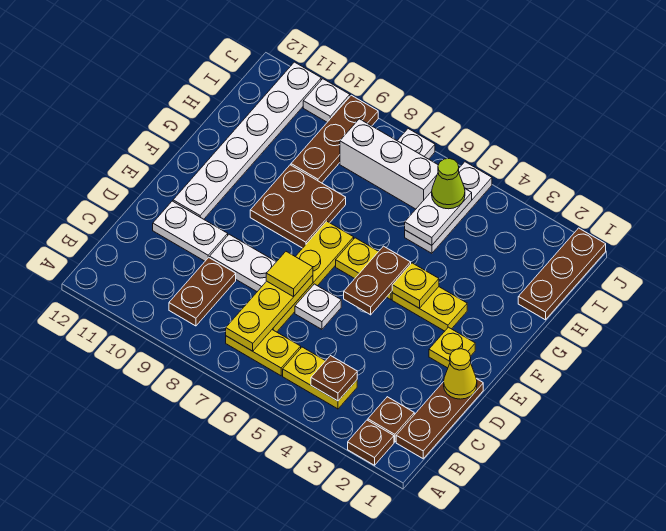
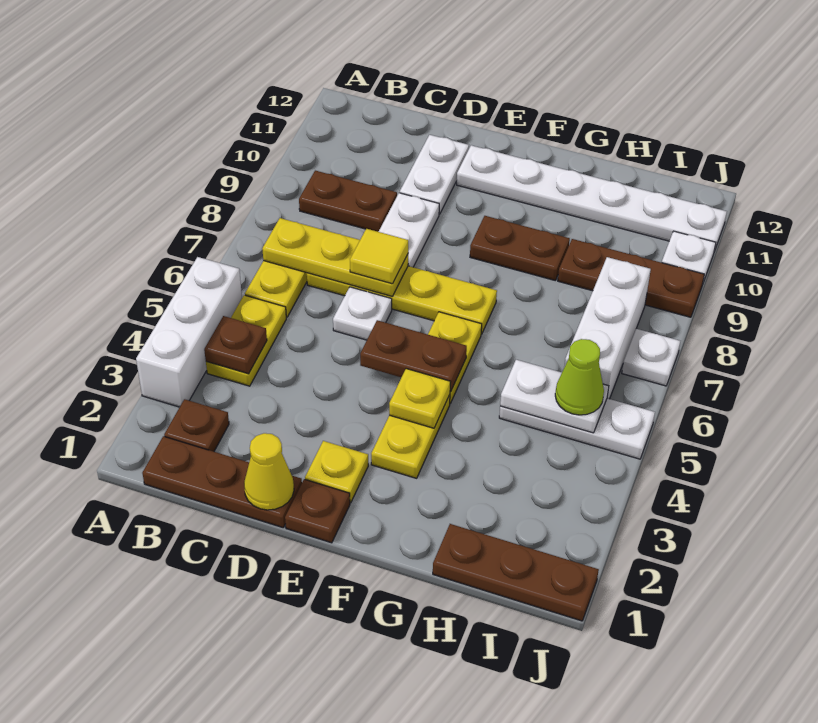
brown plate A2 level 1 -> brown plate E1 level 1
none -> white brick A3:A5 level 1
brown plate F8:G9 level 1 -> brown plate F9:G9 level 1

